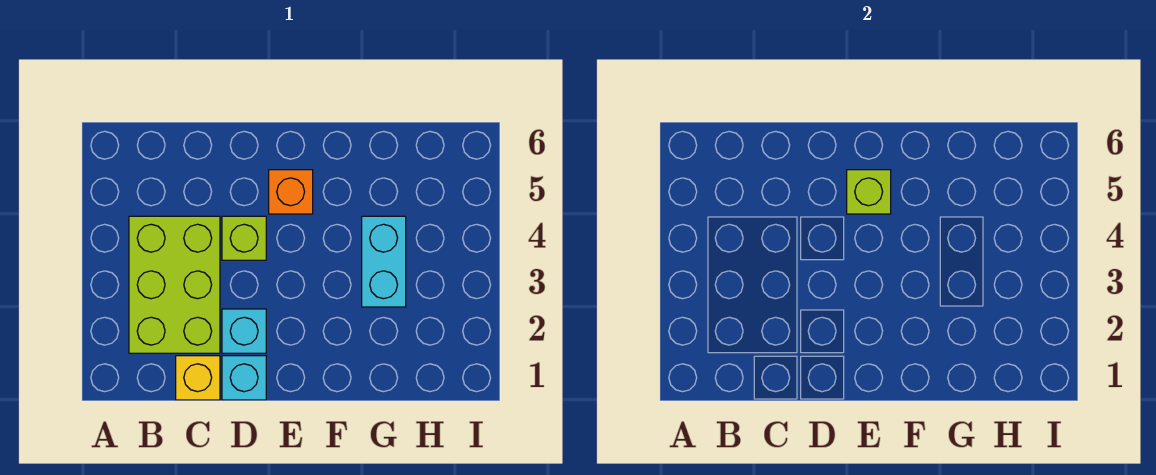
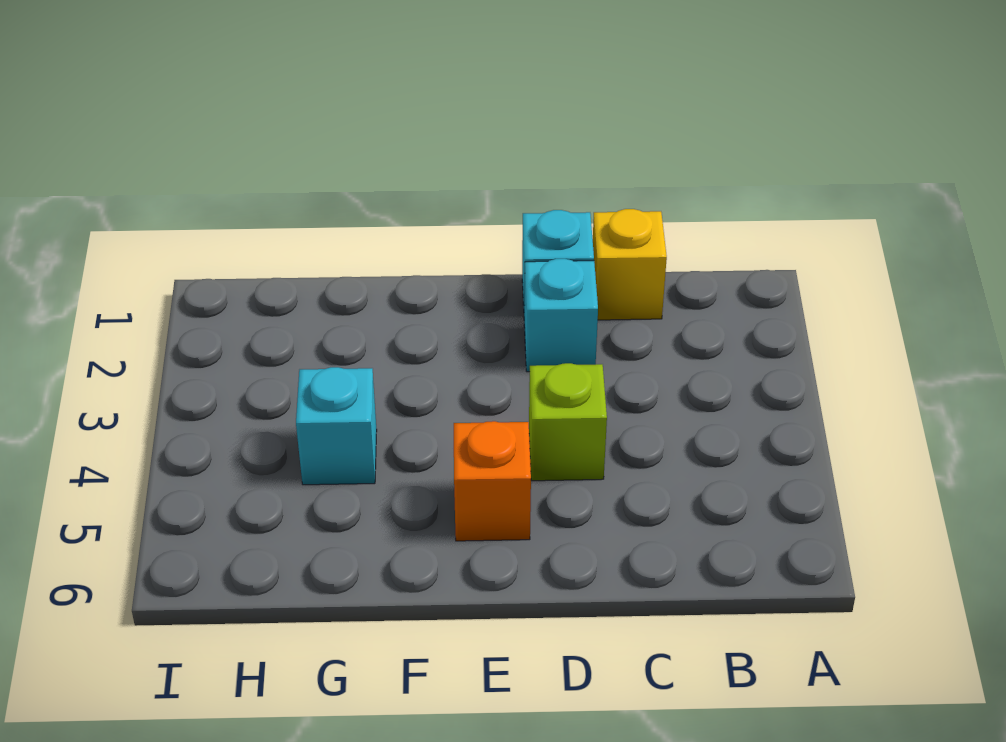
lime brick B2:C4 level 1 -> none
lime brick E5 level 2 -> none
cyan brick G3:G4 level 1 -> cyan brick G4 level 1

